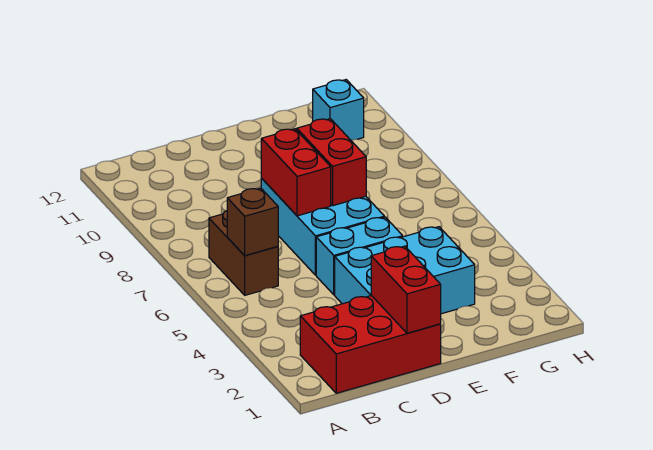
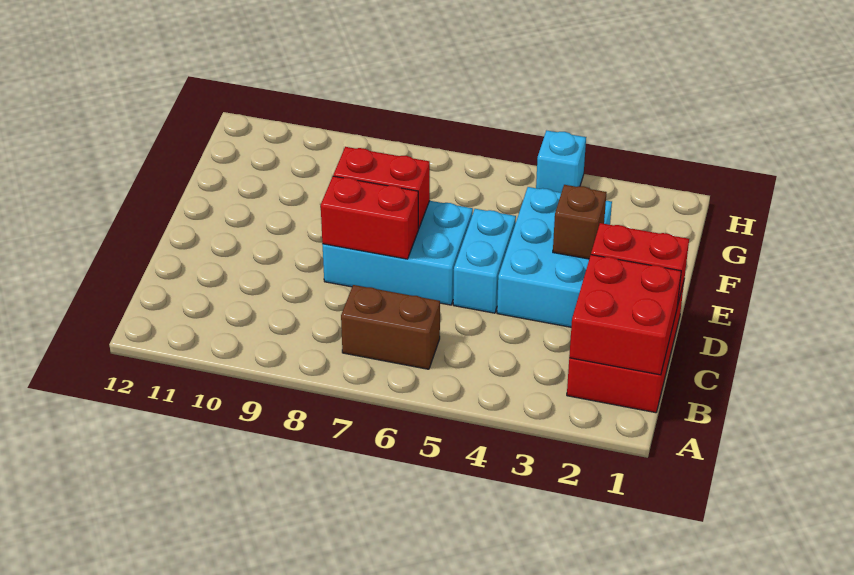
none -> red brick B1:C2 level 2
brown brick B6 level 2 -> brown brick E3 level 2
cyan brick G11 level 1 -> cyan brick H4 level 1

